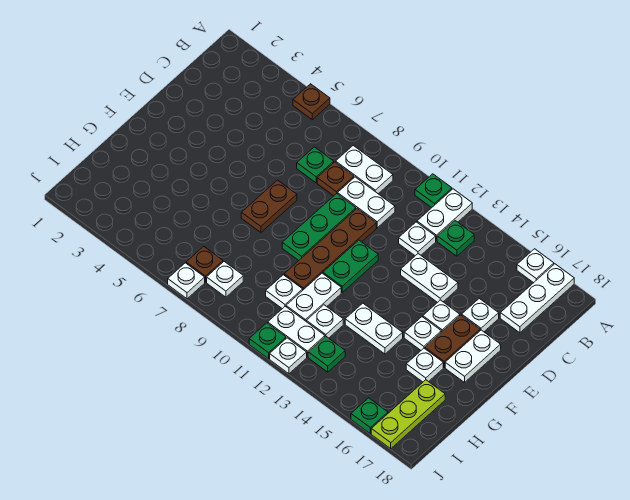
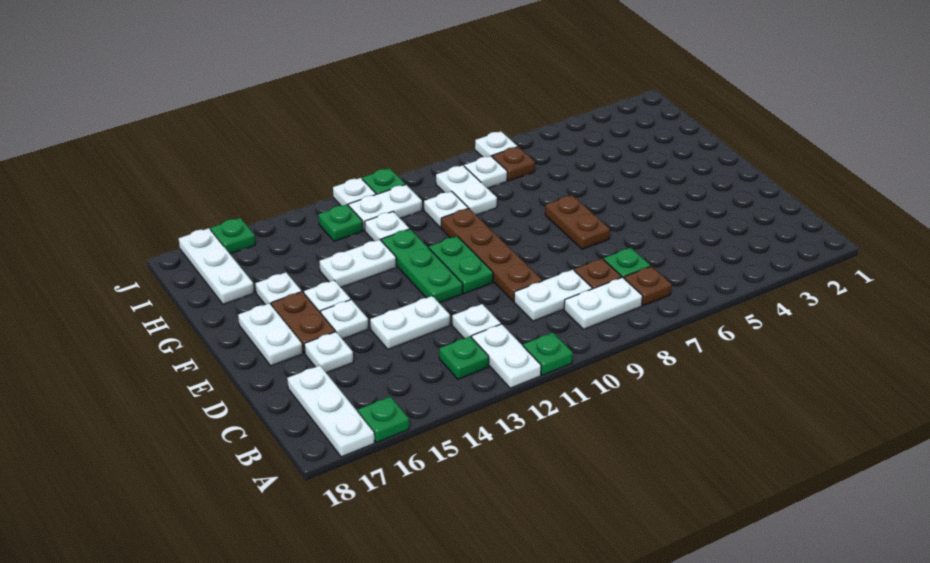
brown plate A5 level 1 -> brown plate B7 level 1
white plate A16 level 1 -> green plate A16 level 1
green plate D9:F9 level 1 -> green plate E12:G12 level 1
white plate G11:H11 level 1 -> white plate H9:I9 level 1
lime plate H17:J17 level 1 -> white plate H17:J17 level 1

